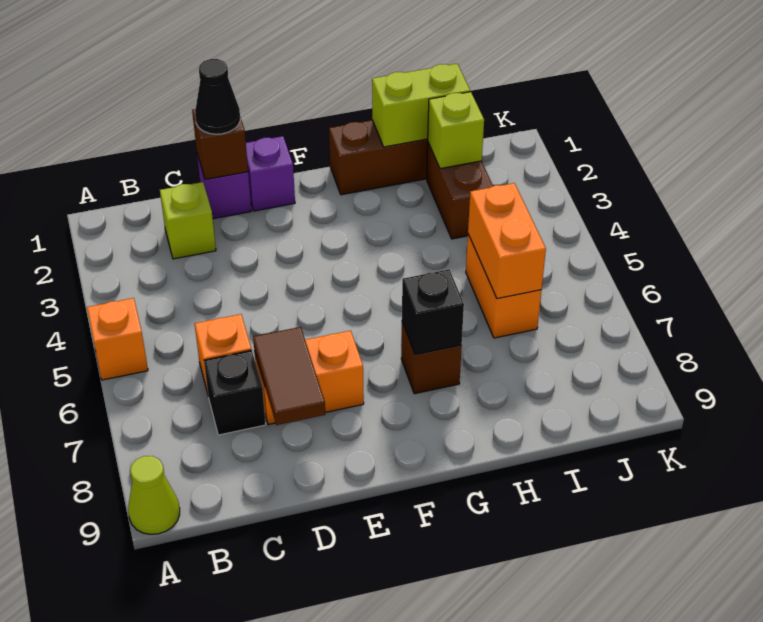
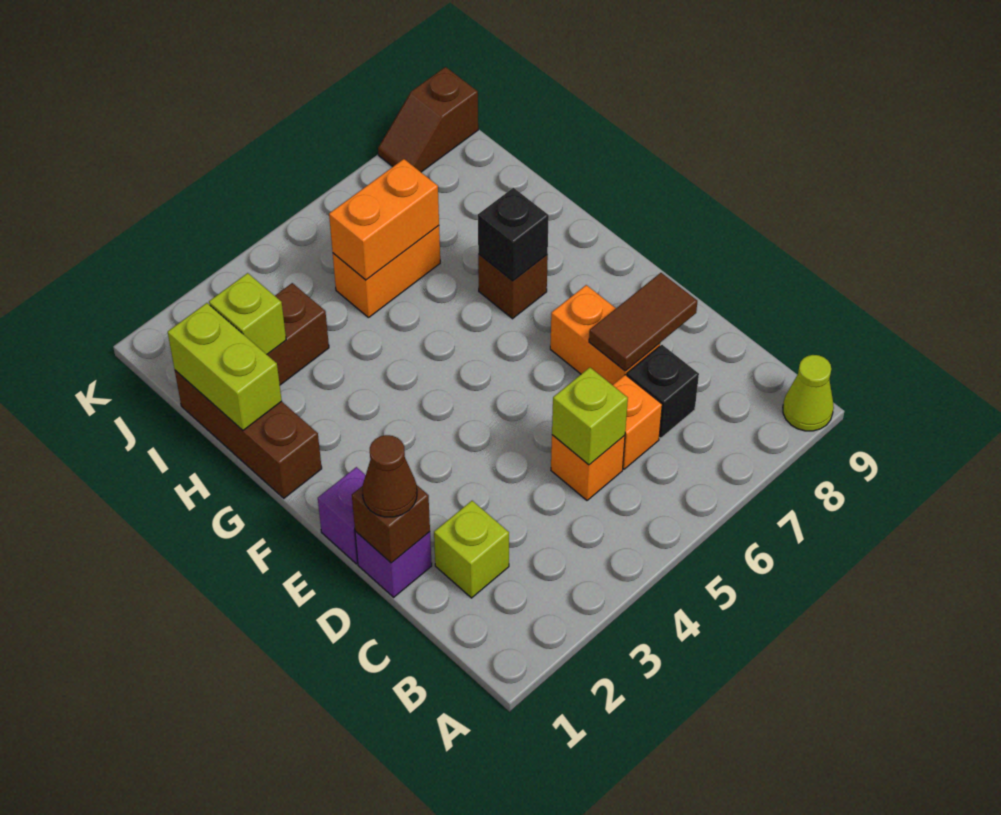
orange brick A5 level 1 -> orange brick C5 level 1
none -> lime brick C5 level 2
black cone D1 level 3 -> brown cone D1 level 3
none -> brown slope K8:K9 level 1 top 9

